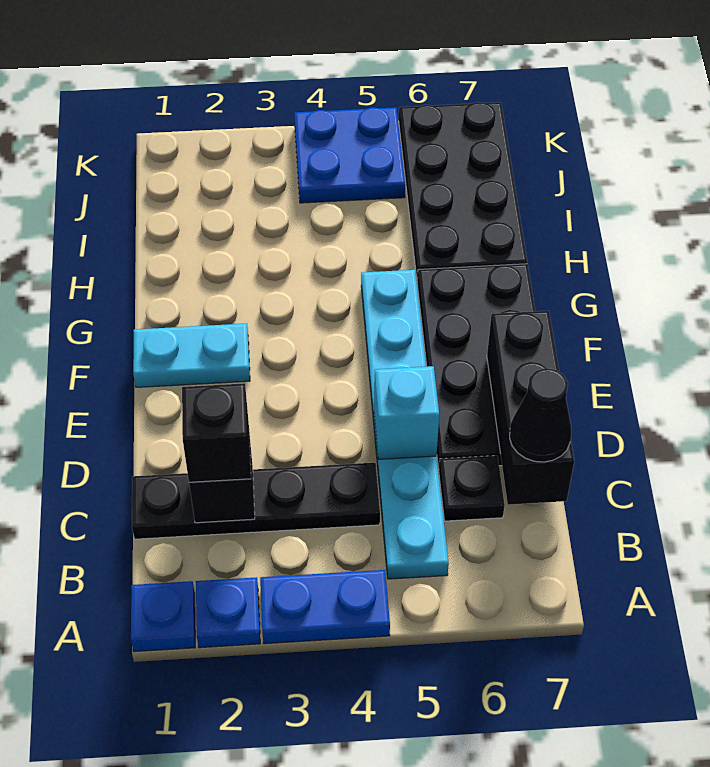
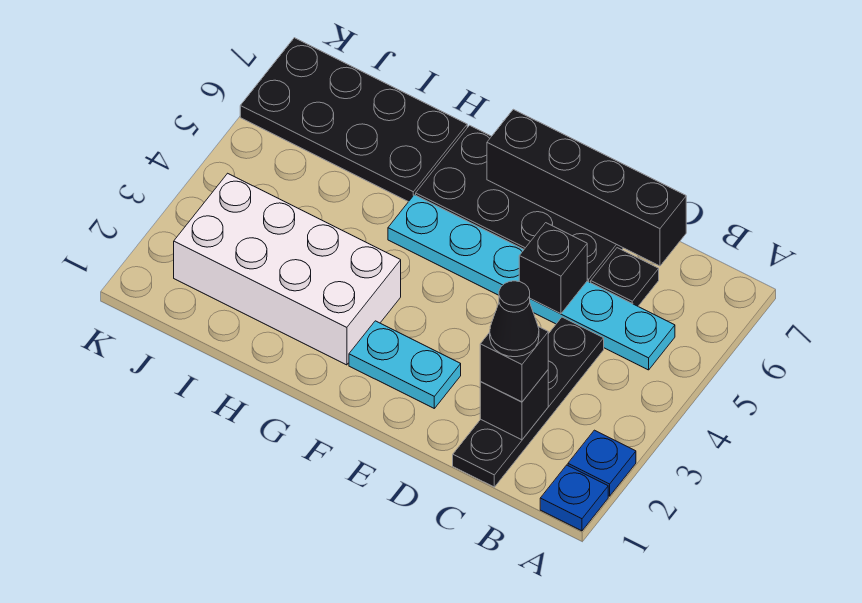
blue plate A3:A4 level 1 -> none
black brick C7:E7 level 2 -> black brick C7:F7 level 2
black cone C7 level 3 -> black cone C2 level 4
cyan brick D5 level 2 -> black brick D5 level 2
cyan plate F1:F2 level 1 -> cyan plate E2:F2 level 1
none -> white brick G2:J3 level 1
blue plate J4:K5 level 1 -> none

